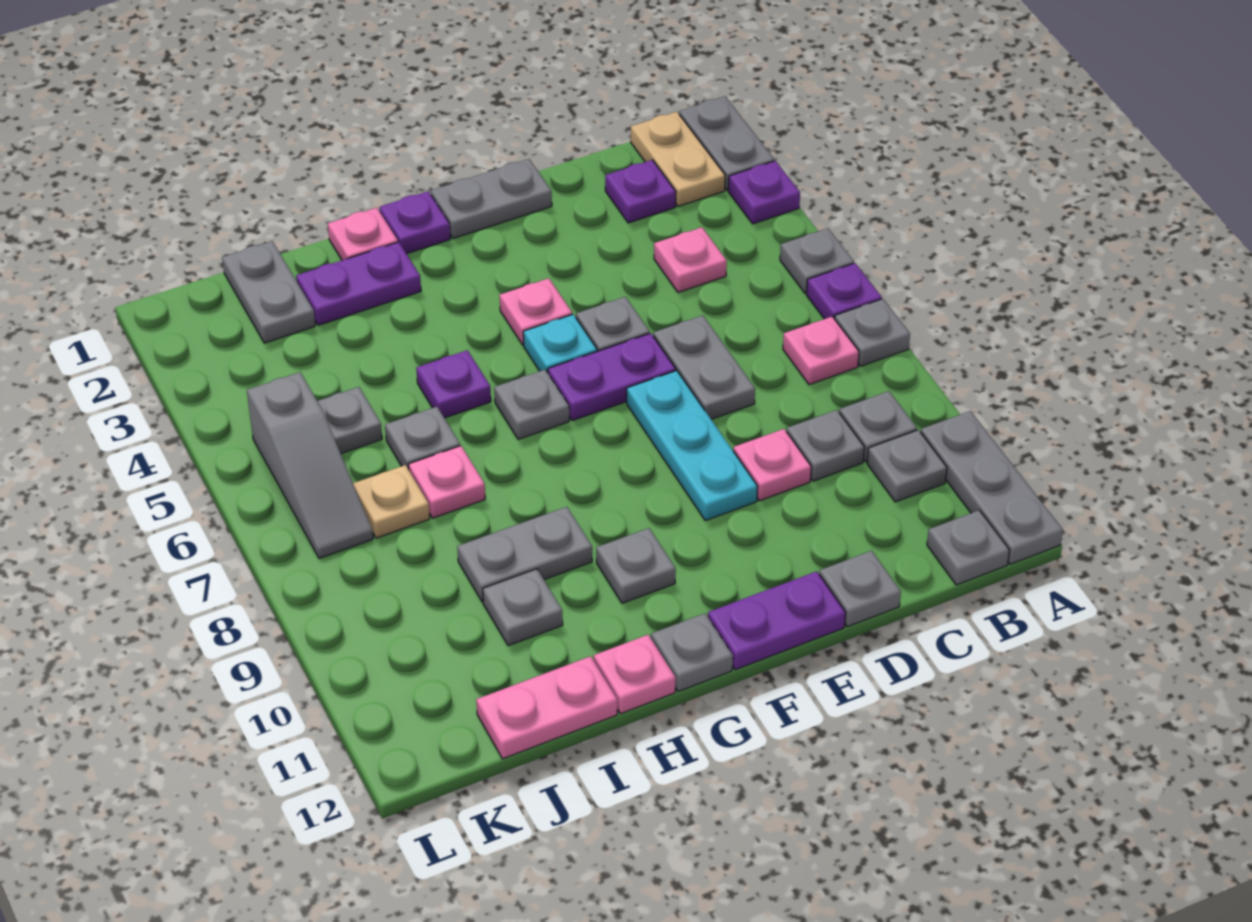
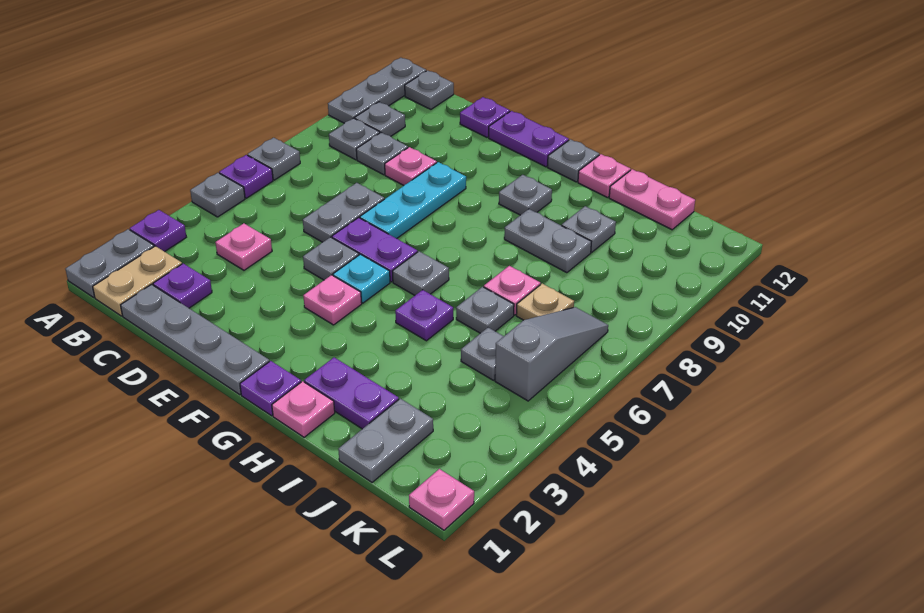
pink plate B7 level 1 -> pink plate L1 level 1
grey plate D12 level 1 -> purple plate D12 level 1
grey plate E1:F1 level 1 -> grey plate C1:F1 level 1

